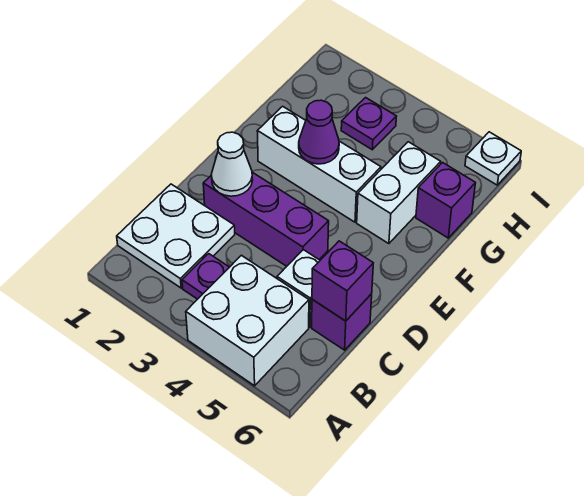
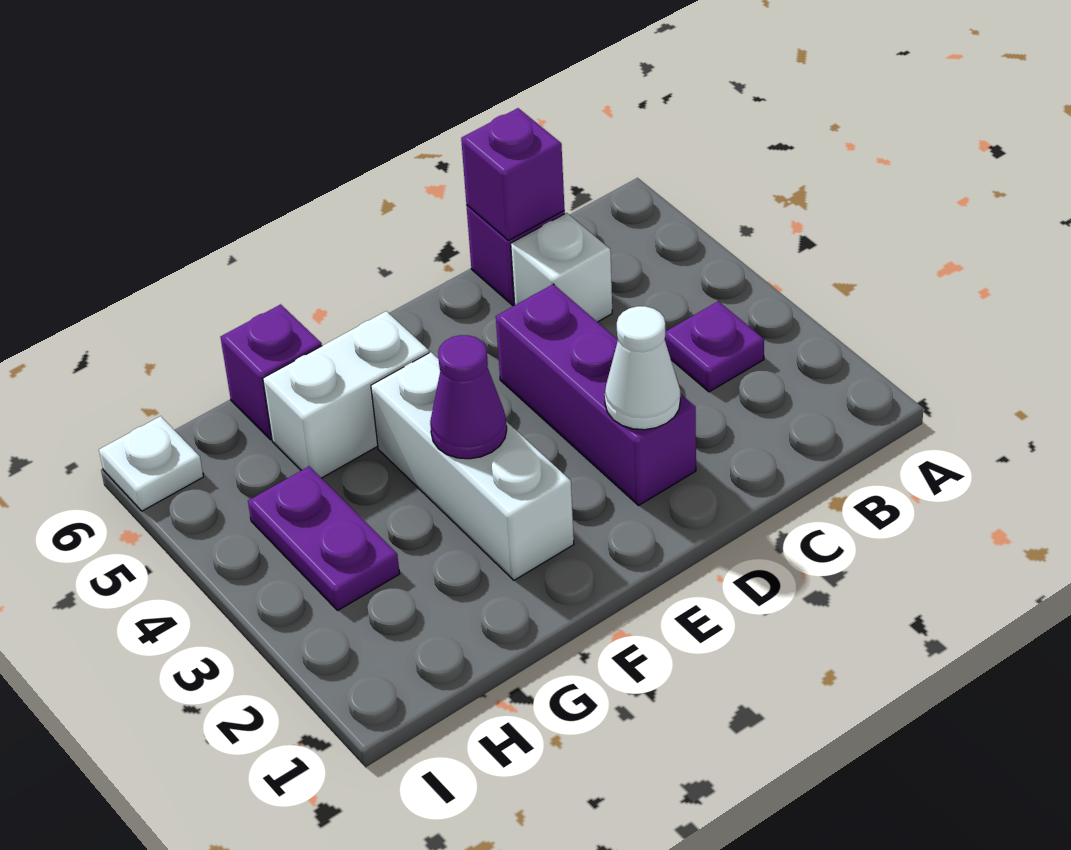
white brick A4:B5 level 1 -> none
white plate B1:C2 level 1 -> none
purple plate H3 level 1 -> purple plate H3:H4 level 1

